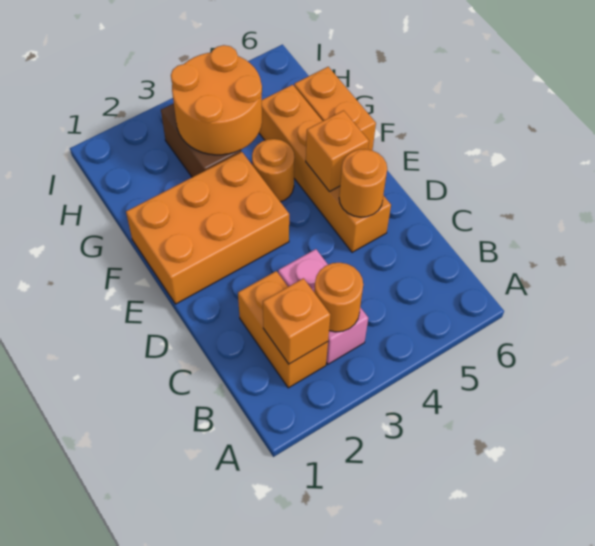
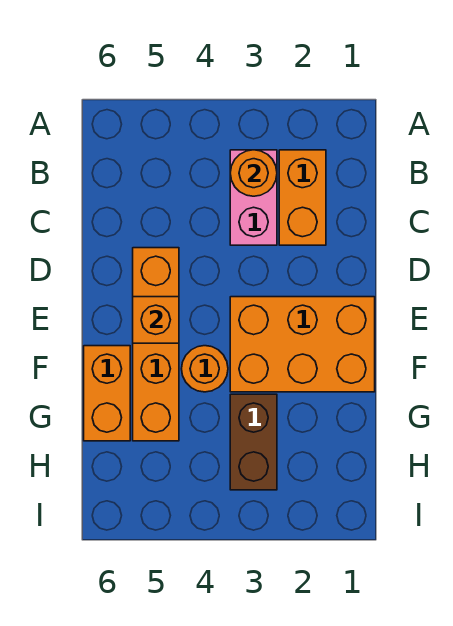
orange brick B2 level 2 -> none
orange round brick D5 level 2 -> none
orange round brick G3:H4 level 2 -> none

